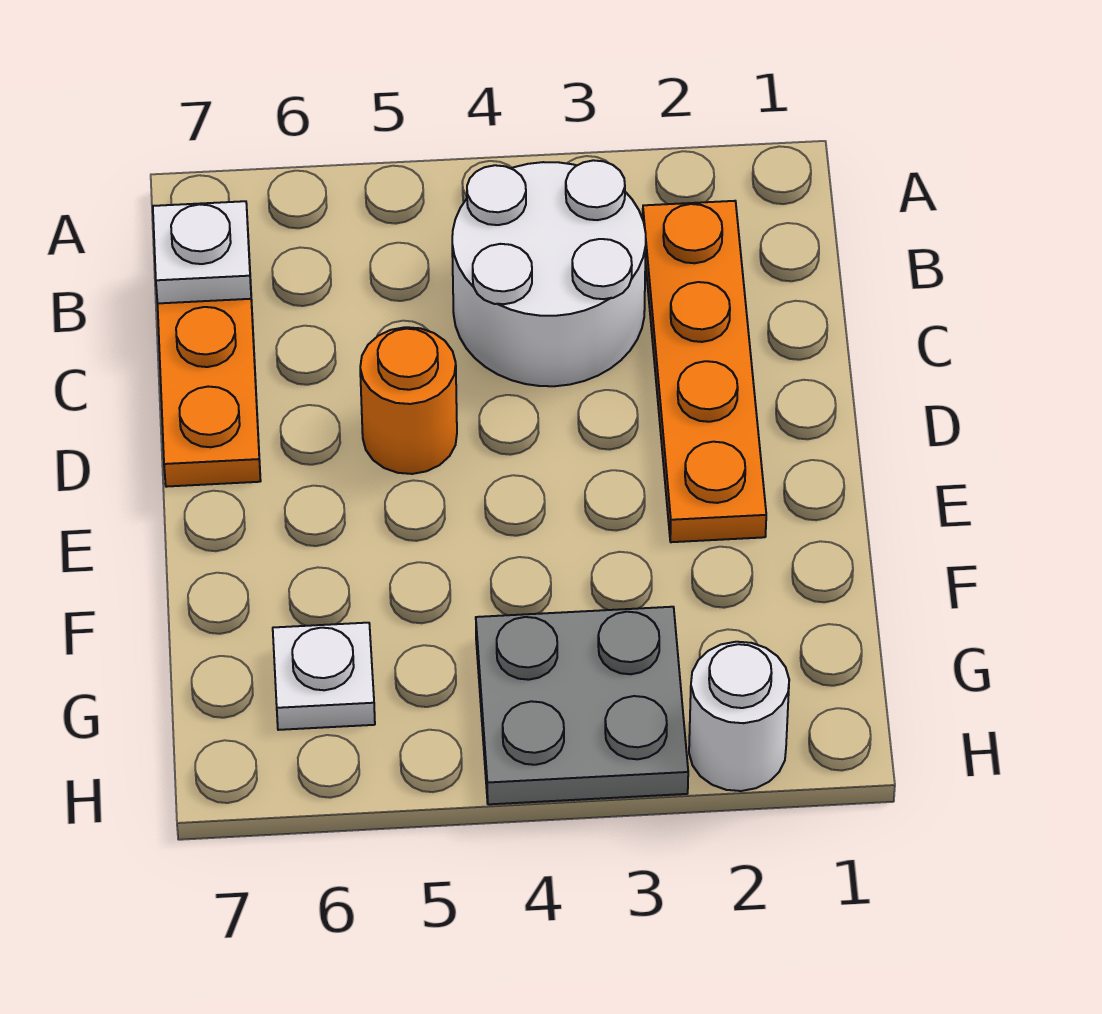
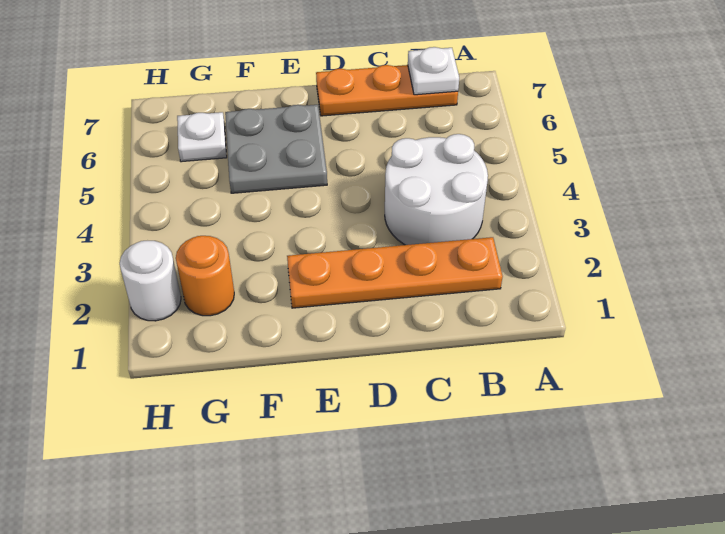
orange round brick D5 level 1 -> orange round brick G2 level 1
grey plate G3:H4 level 1 -> grey plate E5:F6 level 1

